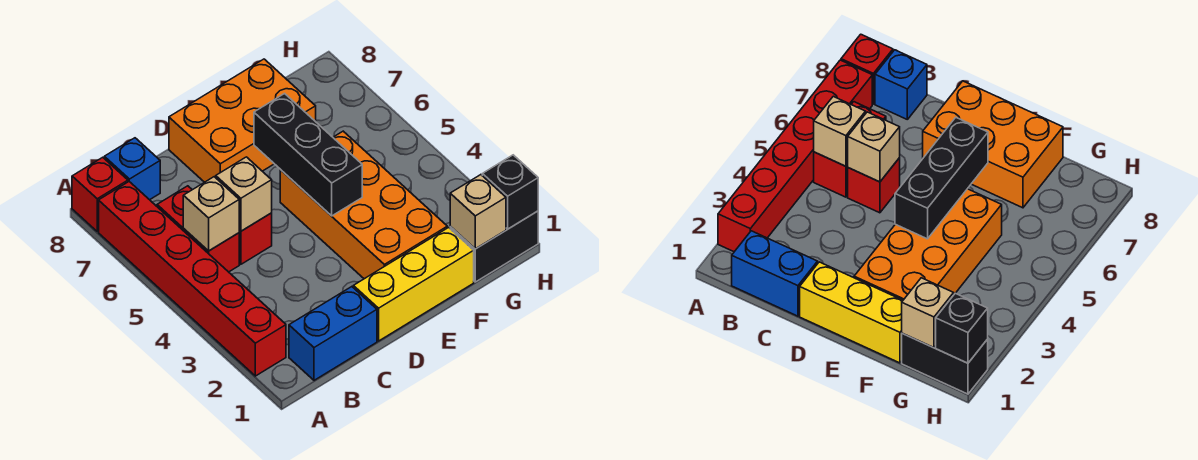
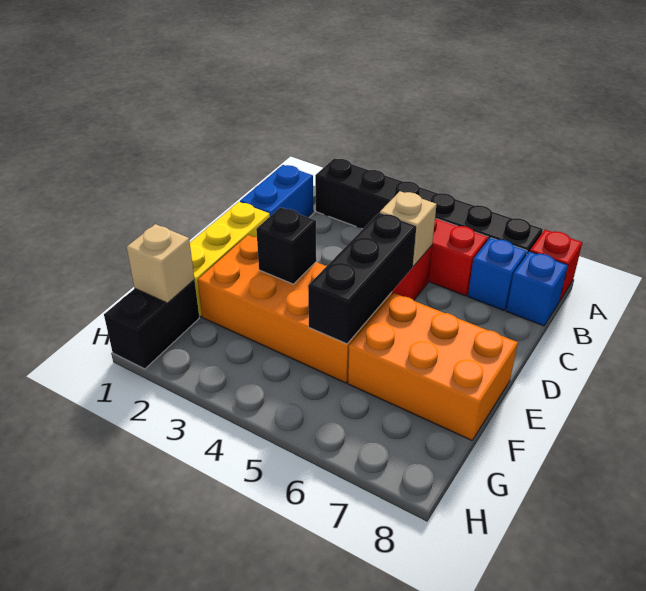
red brick A2:A7 level 1 -> black brick A2:A7 level 1
tan brick B5 level 2 -> none
none -> blue brick B7 level 1
orange brick D7:F8 level 1 -> orange brick E6:F8 level 1
black brick E4:E6 level 2 -> black brick D5:F5 level 2
black brick H1 level 2 -> black brick E3 level 2

